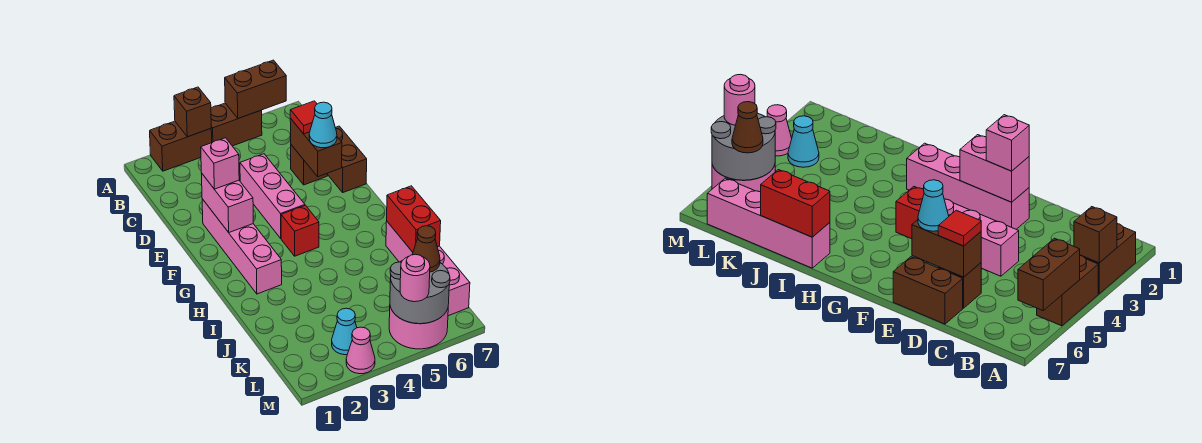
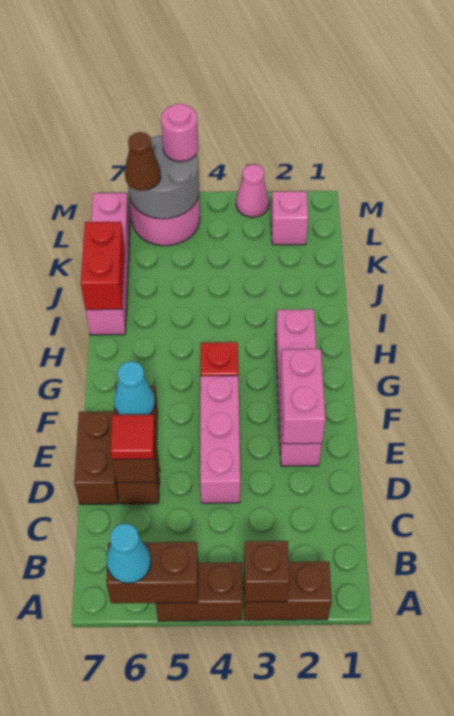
pink brick E2 level 3 -> pink brick L2 level 1
cyan cone L3 level 1 -> cyan cone A6 level 3

